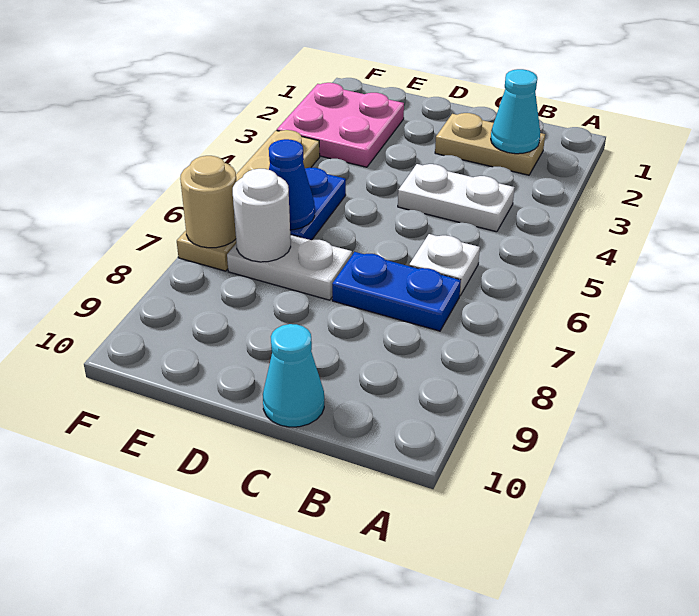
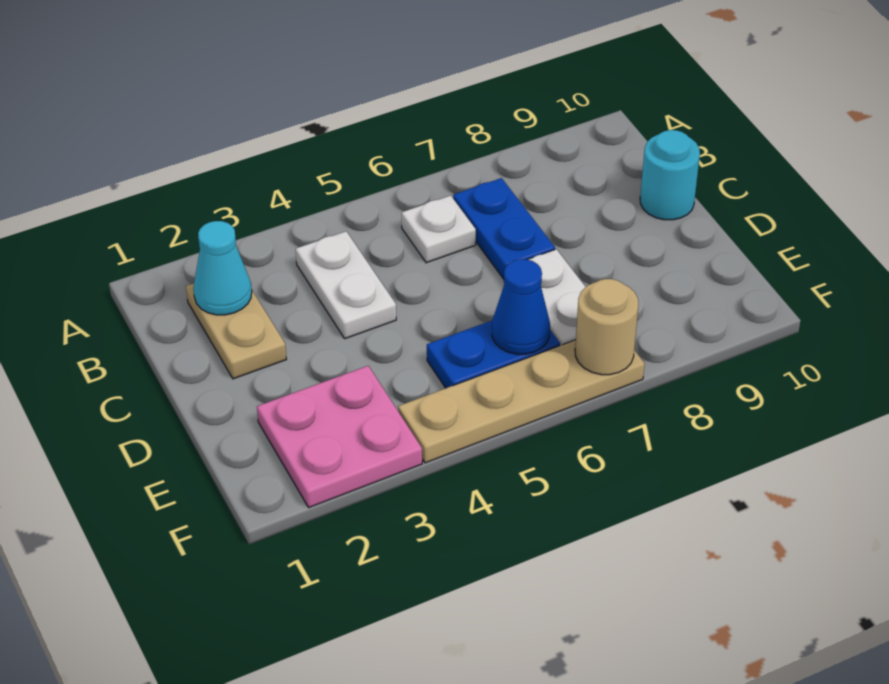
cyan cone C10 level 1 -> cyan round brick C10 level 1
white round brick E7 level 2 -> none

